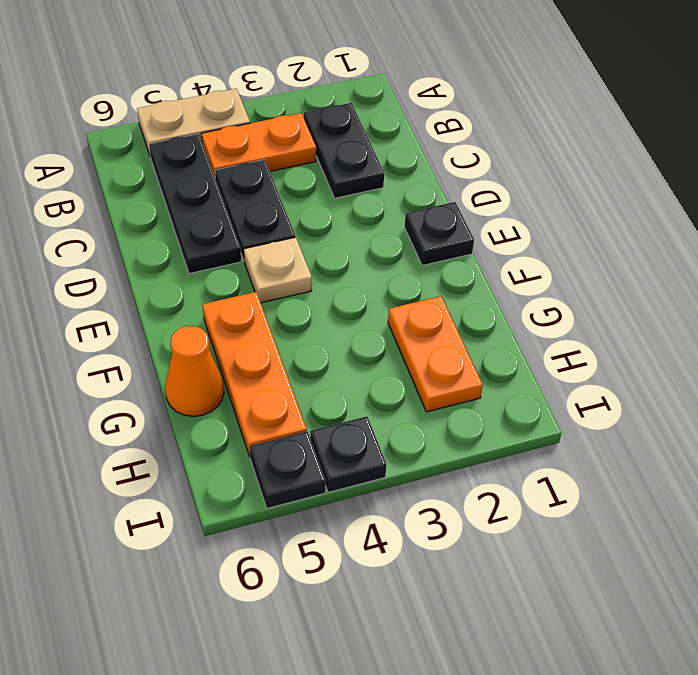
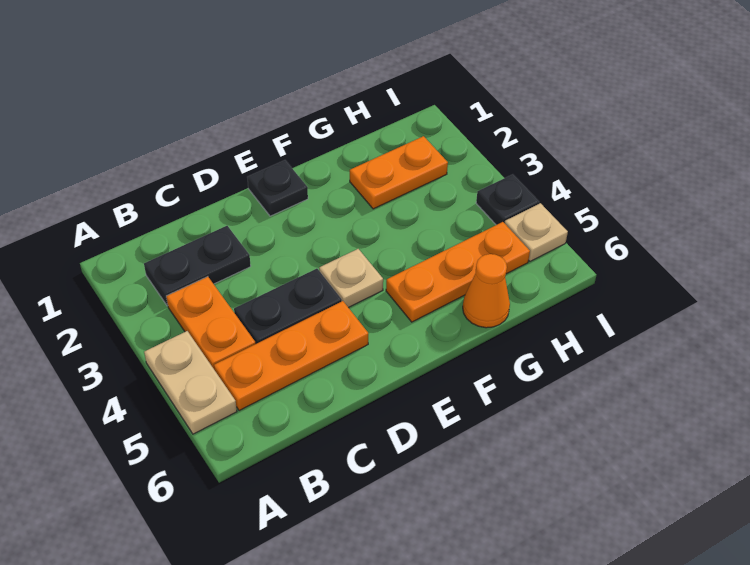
black plate B5:D5 level 1 -> orange plate B5:D5 level 1
black plate I5 level 1 -> tan plate I5 level 1

